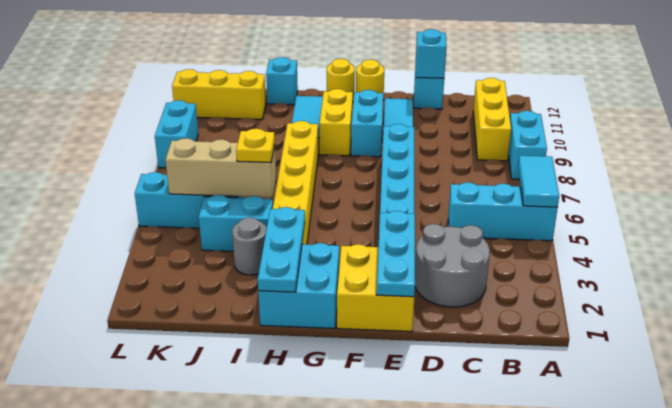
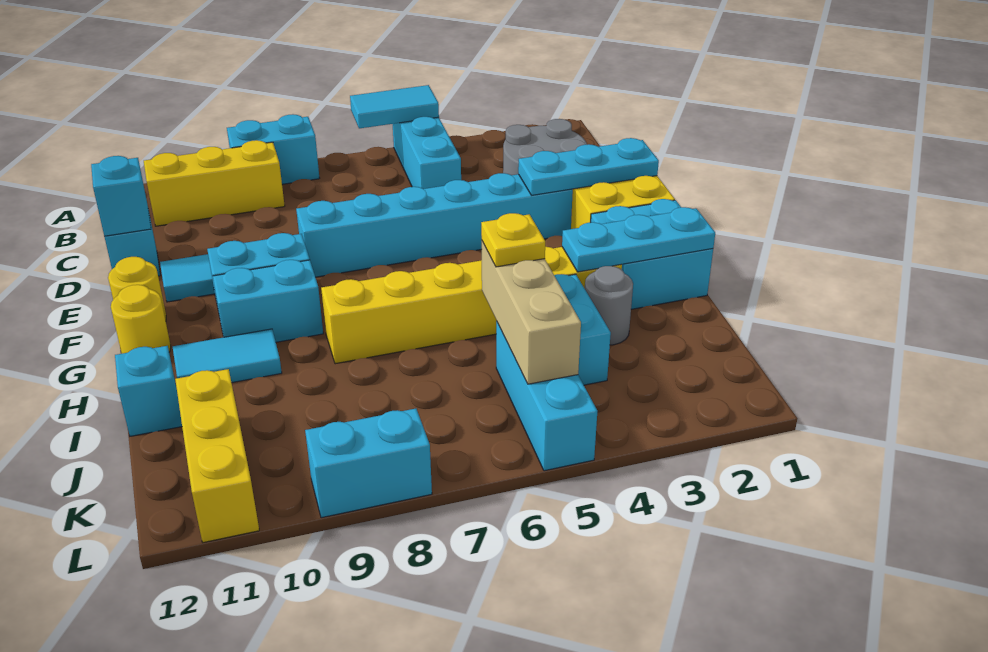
yellow brick G9:G10 level 1 -> cyan brick G9:G10 level 1

